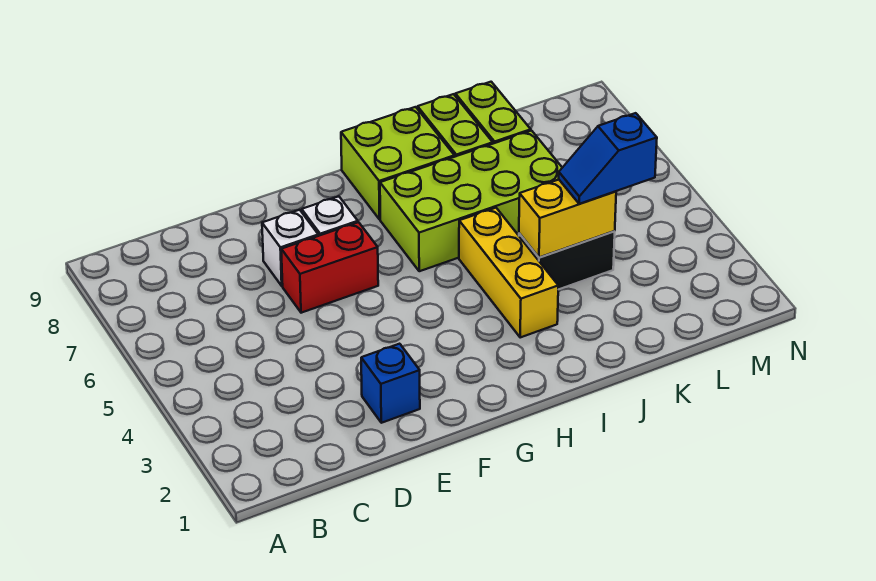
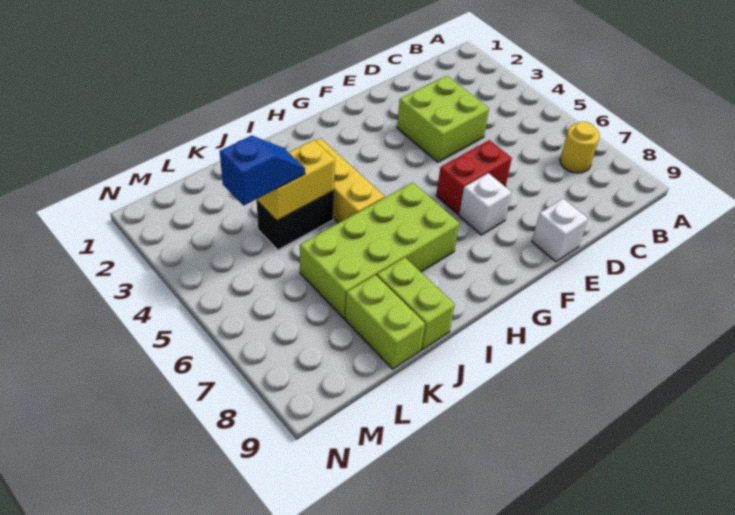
none -> yellow round brick B7 level 1
blue brick E2 level 1 -> none
white brick E7 level 1 -> white brick E9 level 1
lime brick H8:I9 level 1 -> lime brick D3:E4 level 1

